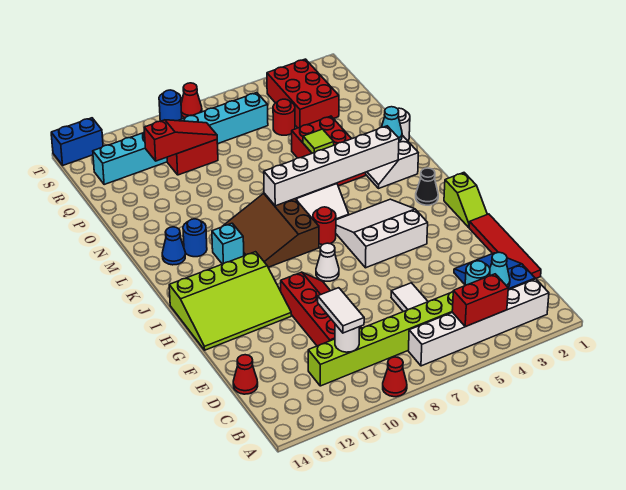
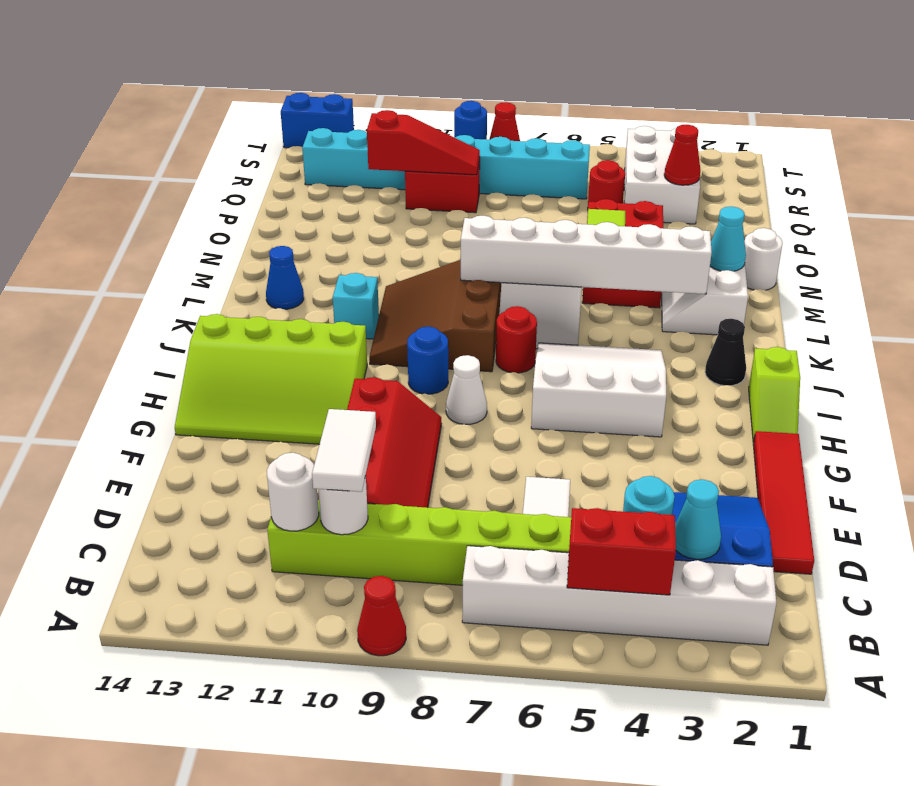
none -> white round brick C11 level 2
red cone D14 level 1 -> red cone Q3 level 2
blue round brick L12 level 1 -> blue round brick I9 level 1
red brick Q3:S4 level 1 -> white brick Q3:S4 level 1

